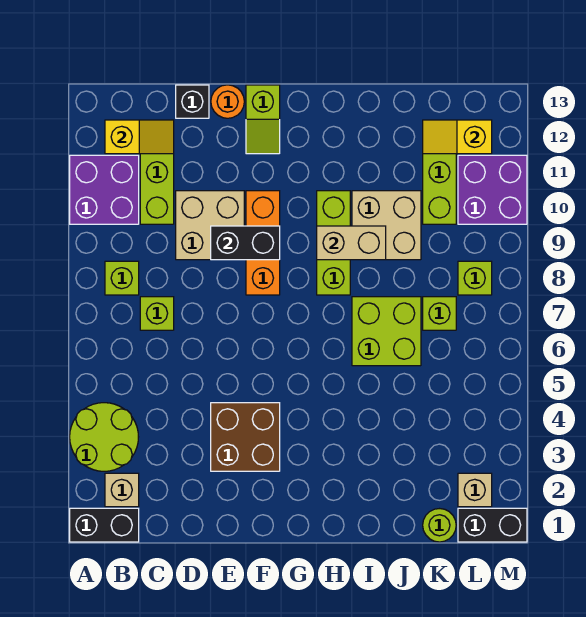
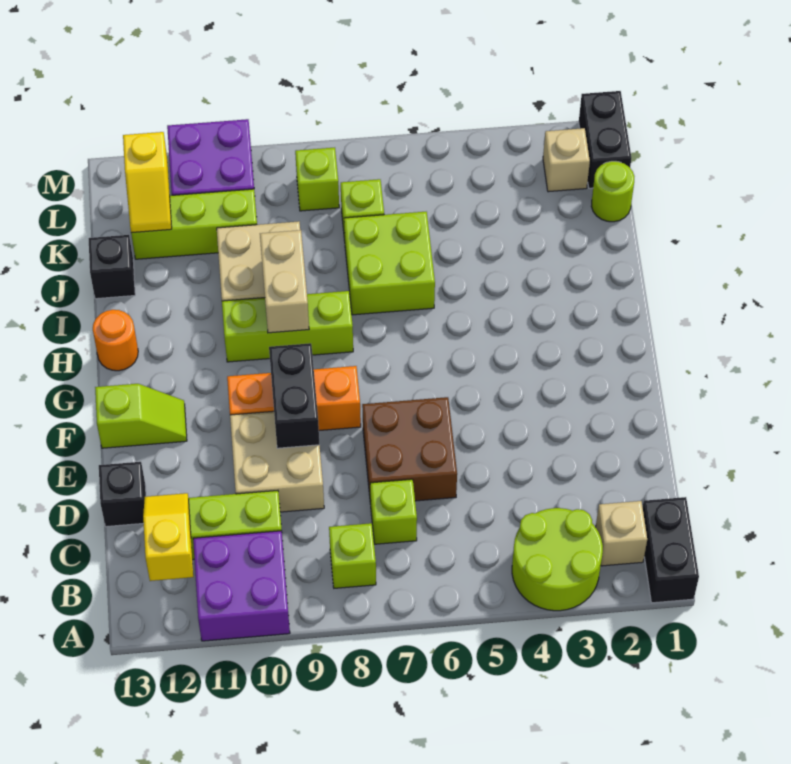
brown brick E3:F4 level 1 -> brown brick D6:E7 level 1
orange round brick E13 level 1 -> orange round brick H13 level 1
none -> black brick J13 level 1

